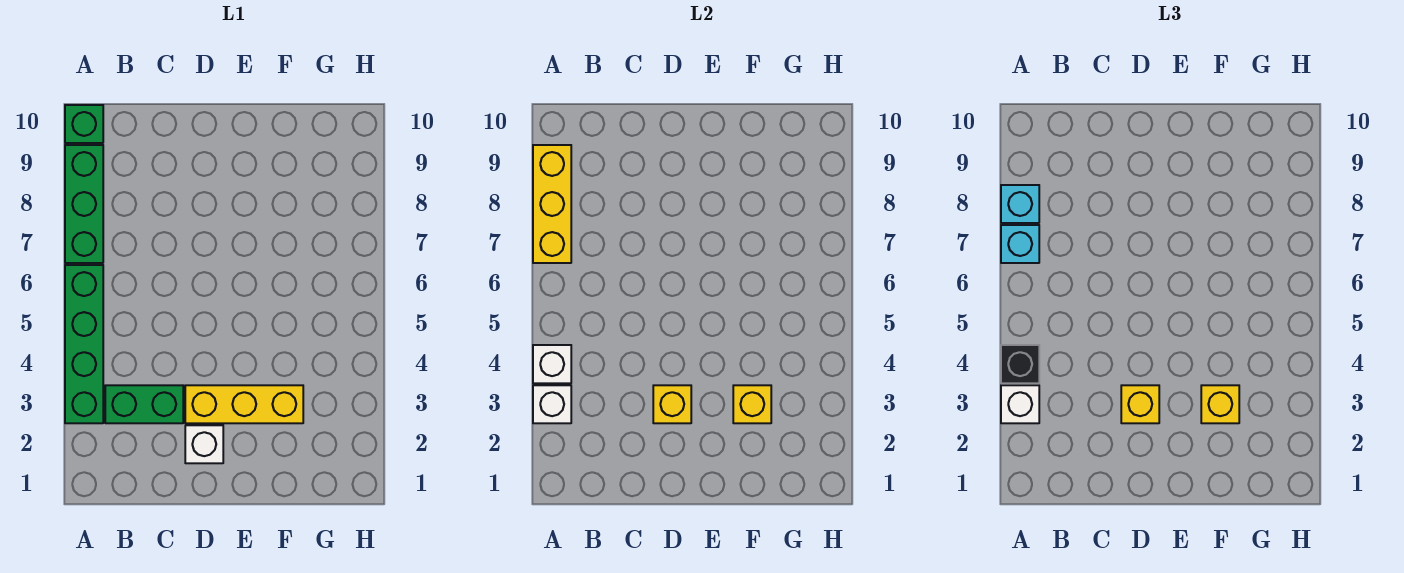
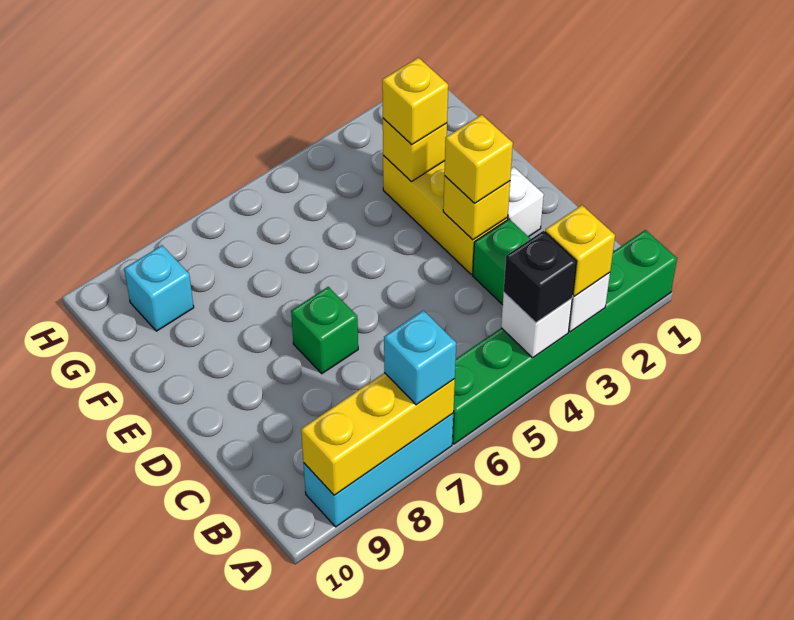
green brick A3:A6 level 1 -> green brick A1:A6 level 1
white brick A3 level 3 -> yellow brick A3 level 3
green brick A7:A9 level 1 -> cyan brick A7:A9 level 1
cyan brick A8 level 3 -> cyan brick G9 level 1
green brick A10 level 1 -> green brick D7 level 1

